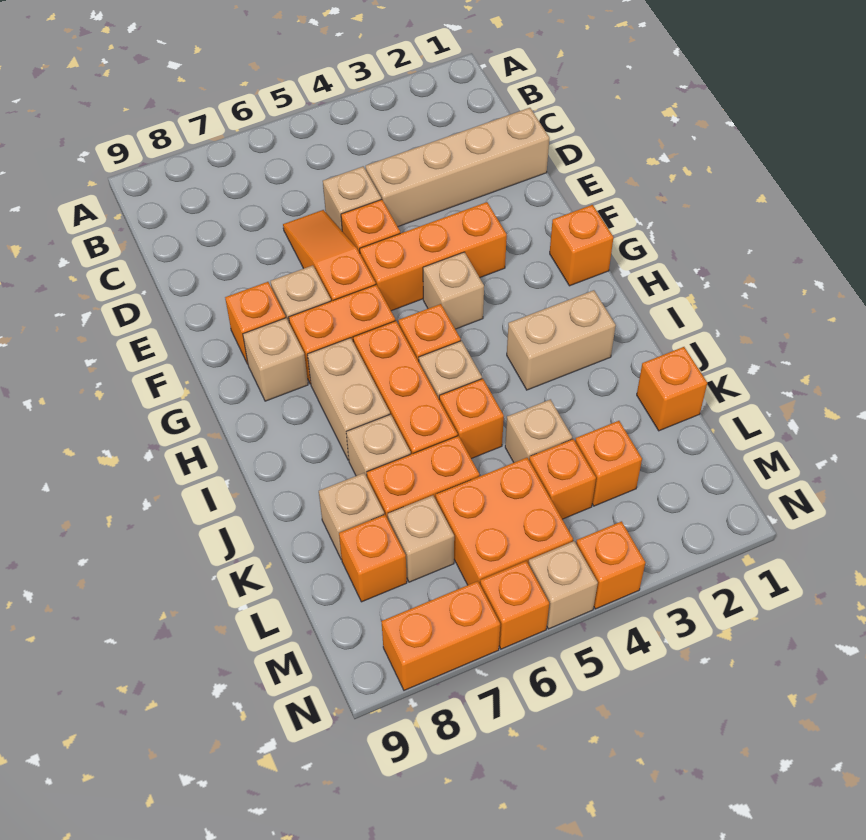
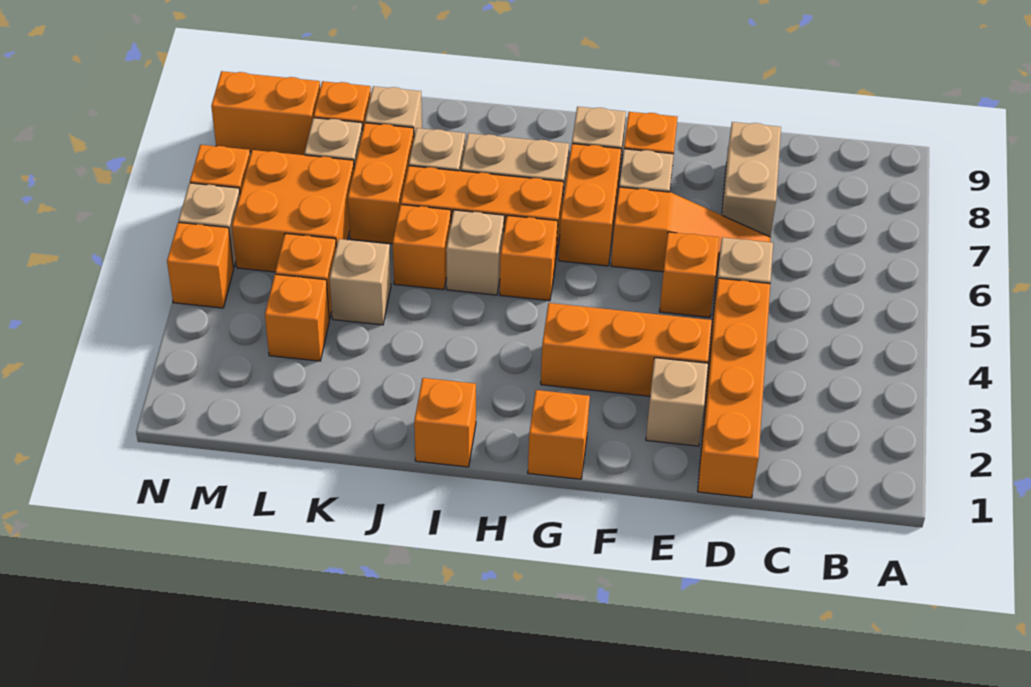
tan brick D1:D4 level 1 -> orange brick D1:D4 level 1
orange brick F3:F5 level 1 -> orange brick E3:G3 level 1
tan brick G4 level 1 -> tan brick E2 level 1
tan brick I2:I3 level 1 -> tan brick D7:D8 level 1
orange brick K1 level 1 -> orange brick I1 level 1
orange brick N7:N8 level 1 -> orange brick M8:N8 level 1

